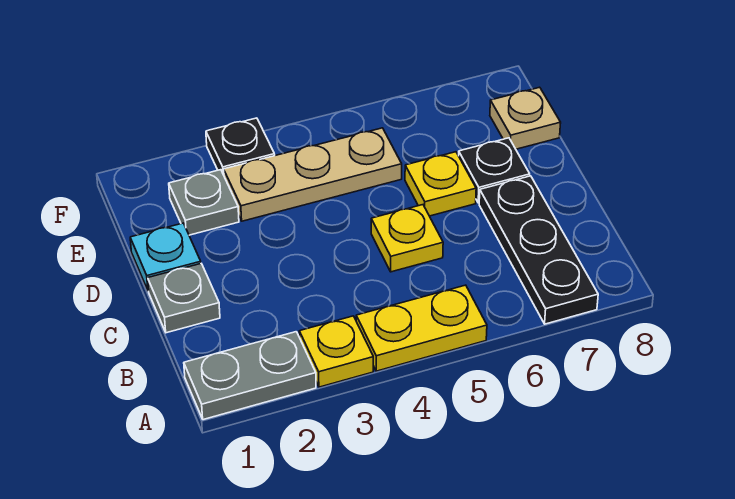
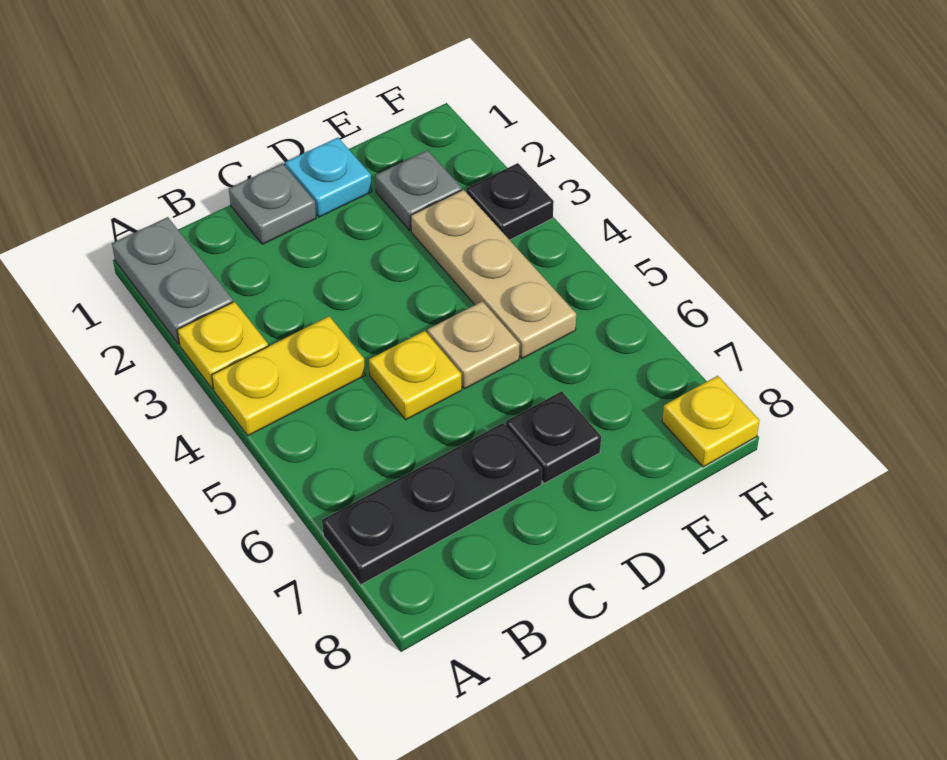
yellow plate A4:A5 level 1 -> yellow plate A4:B4 level 1
yellow plate D6 level 1 -> yellow plate F8 level 1
tan plate E8 level 1 -> tan plate D5 level 1

